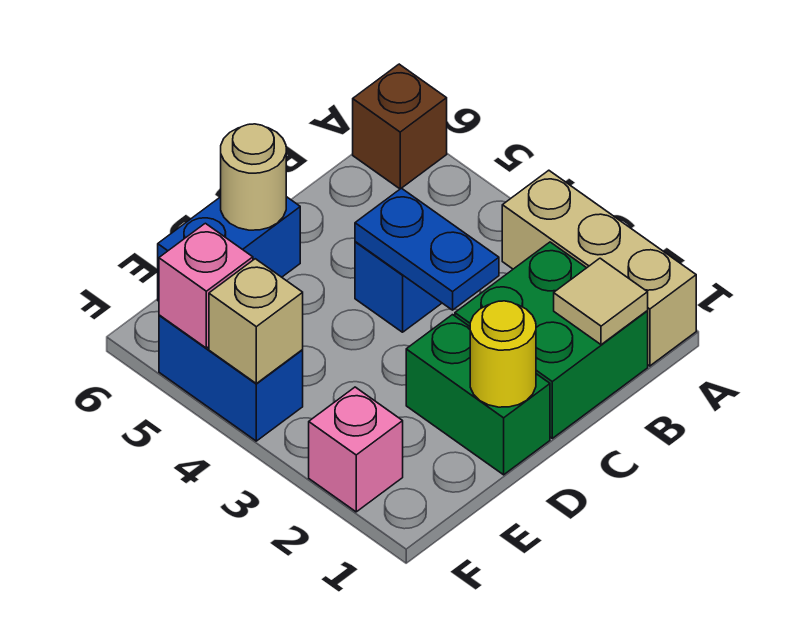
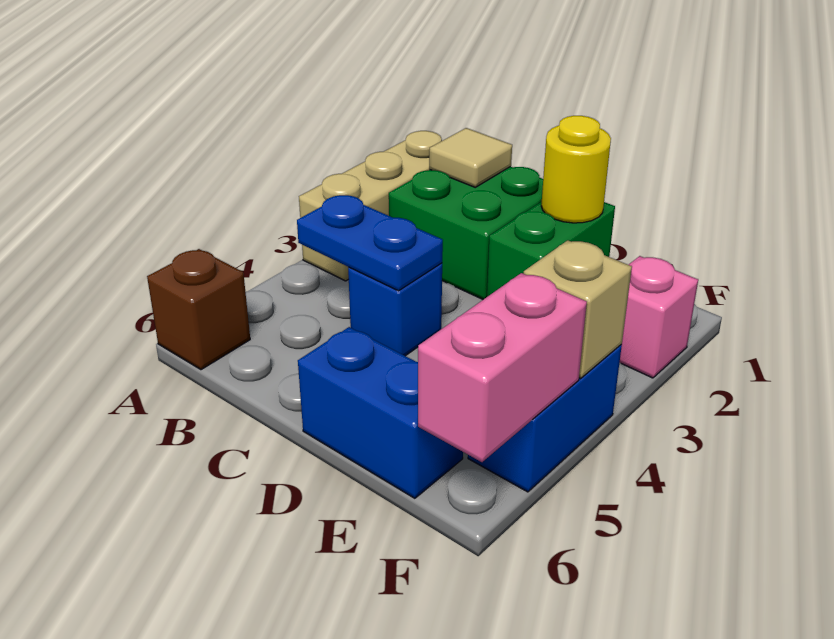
blue plate C3:C4 level 2 -> blue plate B4:C4 level 2
tan round brick D6 level 2 -> none
pink brick F5 level 2 -> pink brick F5:F6 level 2

